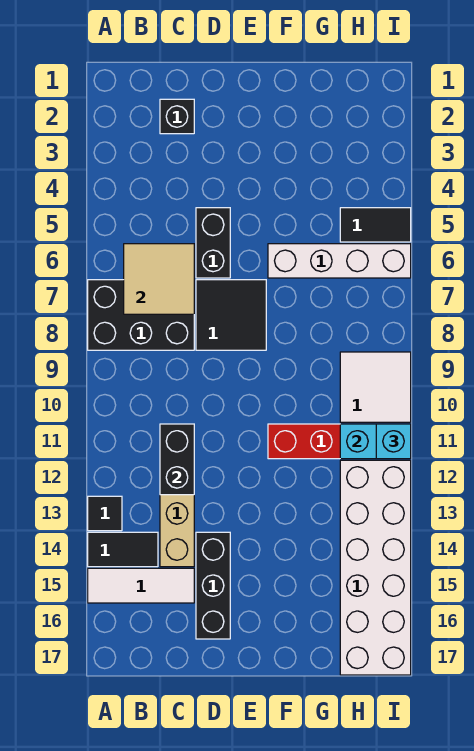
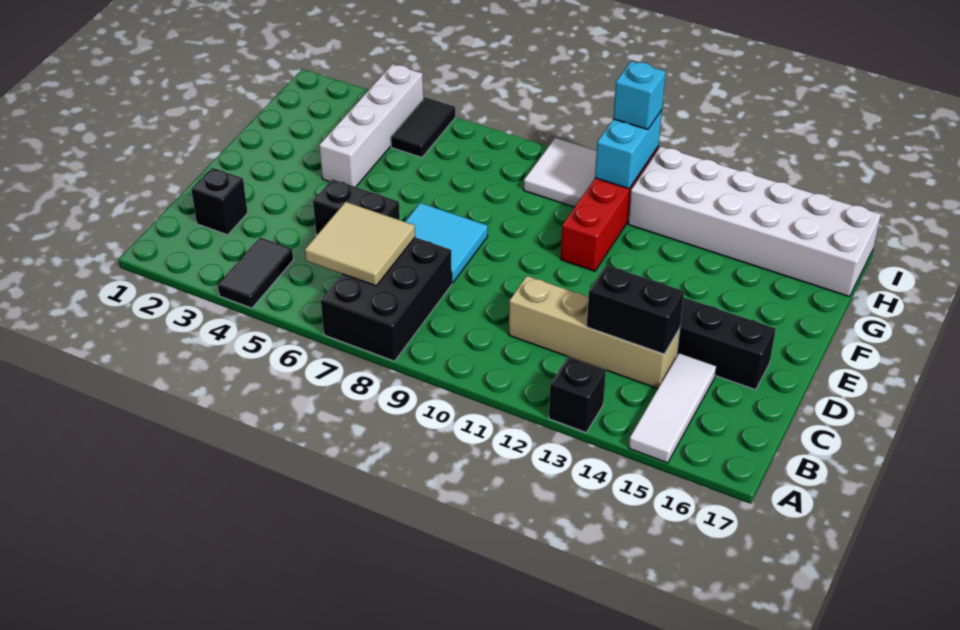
black tile A13 level 1 -> black brick A13 level 1
black tile A14:B14 level 1 -> black tile A4:B4 level 1
black brick C11:C12 level 2 -> black brick C13:C14 level 2
black tile D7:E8 level 1 -> cyan tile D7:E8 level 1
white brick F6:I6 level 1 -> white brick F4:I4 level 1

